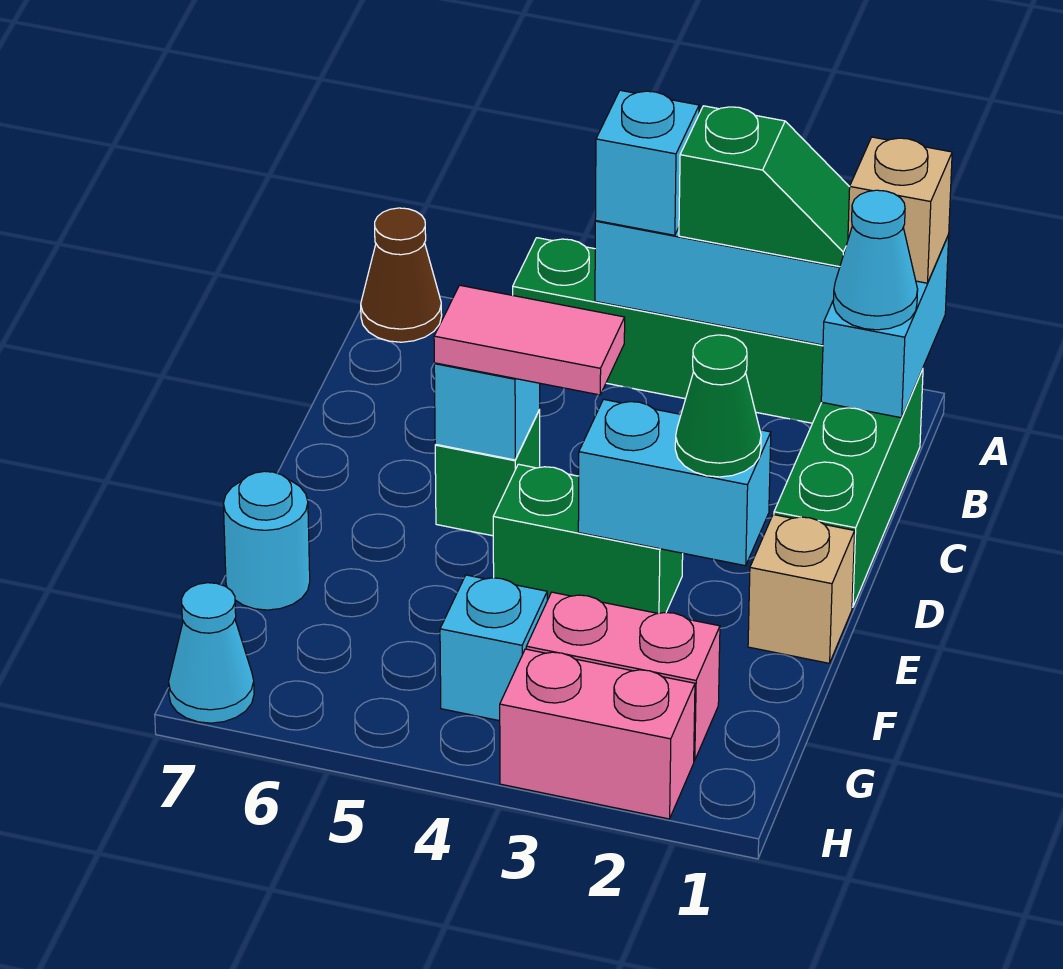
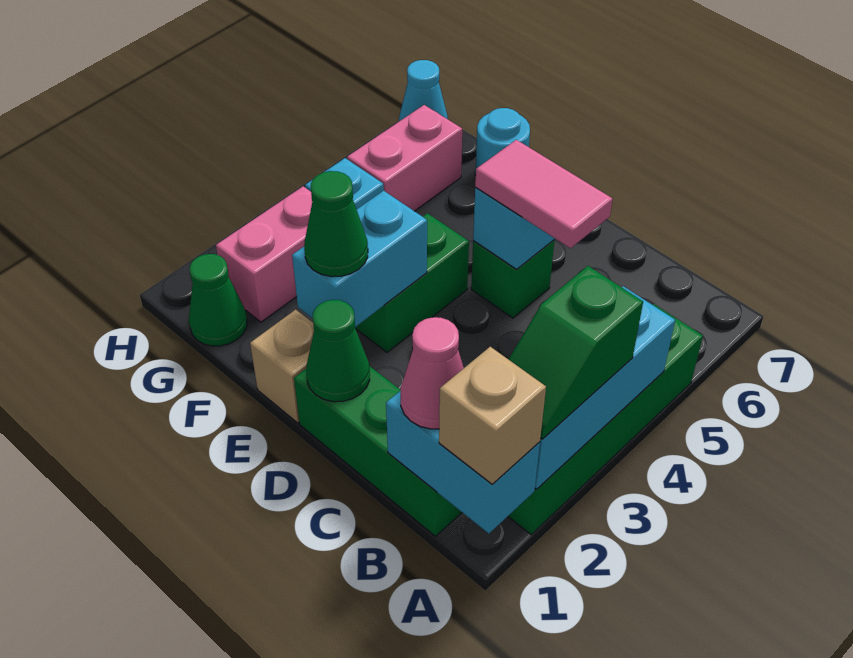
cyan brick A4 level 3 -> none
brown cone A7 level 1 -> none
cyan cone B1 level 3 -> pink cone B1 level 3
none -> green cone D1 level 2
pink tile D4:D5 level 3 -> pink tile C5:D5 level 3
none -> green cone G1 level 1
pink brick H2:H3 level 1 -> pink brick G5:G6 level 1

